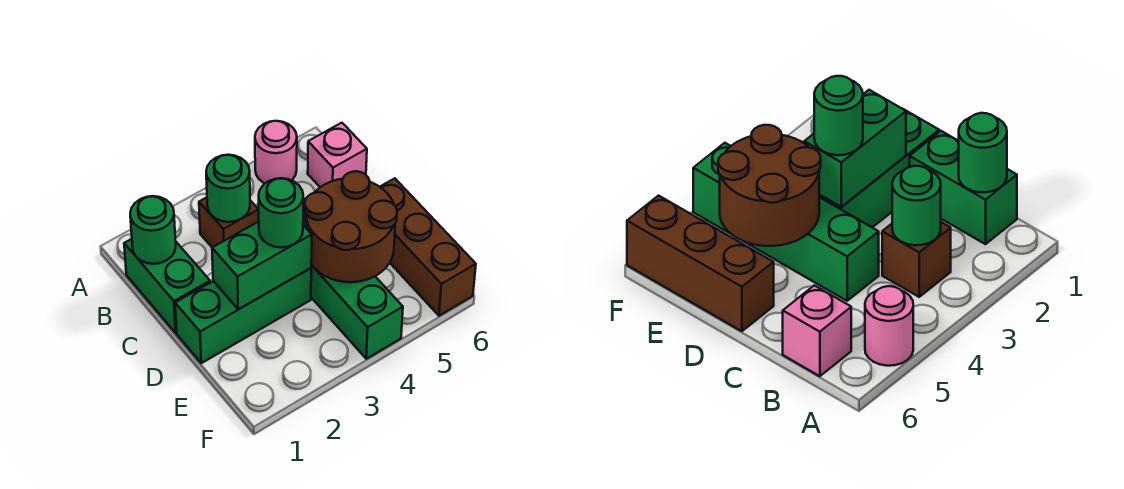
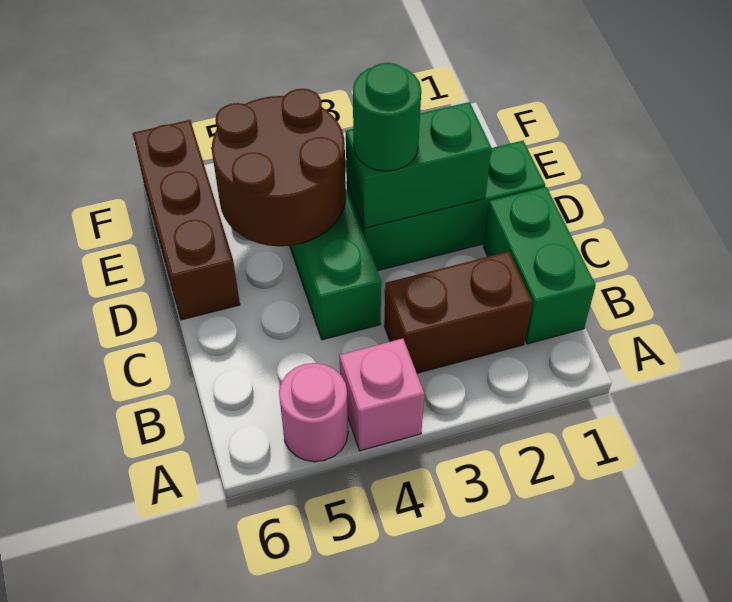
green round brick B1 level 2 -> none
brown brick B3 level 1 -> brown brick B2:B3 level 1
green round brick B3 level 2 -> none
pink brick B6 level 1 -> pink brick A4 level 1

